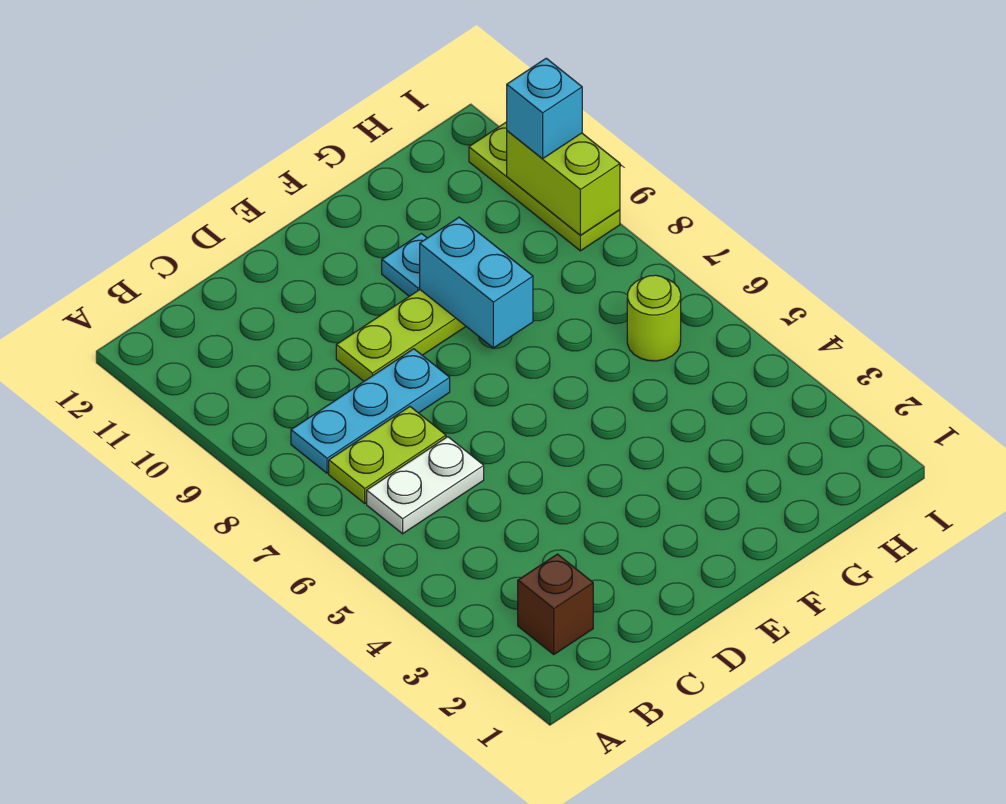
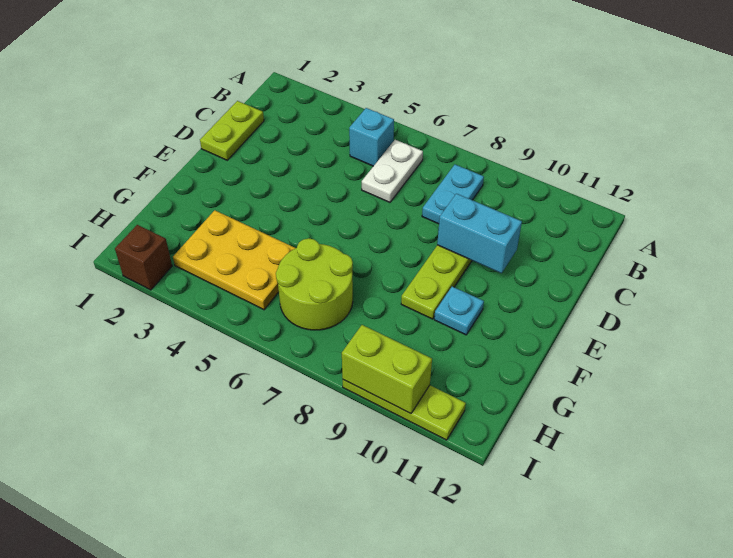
brown brick B2 level 1 -> brown brick I2 level 1
lime plate B7:C7 level 1 -> lime plate C1:D1 level 1
cyan plate B8:D8 level 1 -> cyan plate B8:C8 level 1
cyan brick F8:F9 level 2 -> cyan brick D9:D10 level 2
none -> yellow plate G3:H5 level 1
lime round brick H6 level 1 -> lime round brick G6:H7 level 1
cyan brick I10 level 3 -> cyan brick B5 level 1

